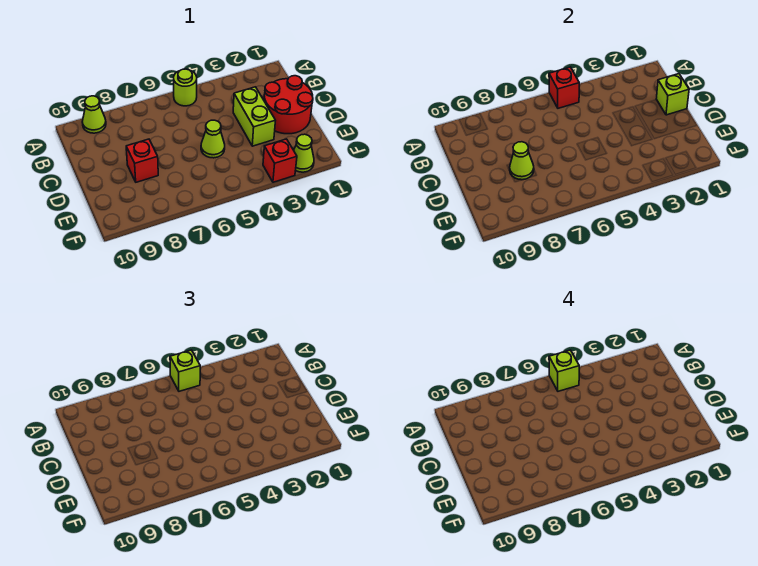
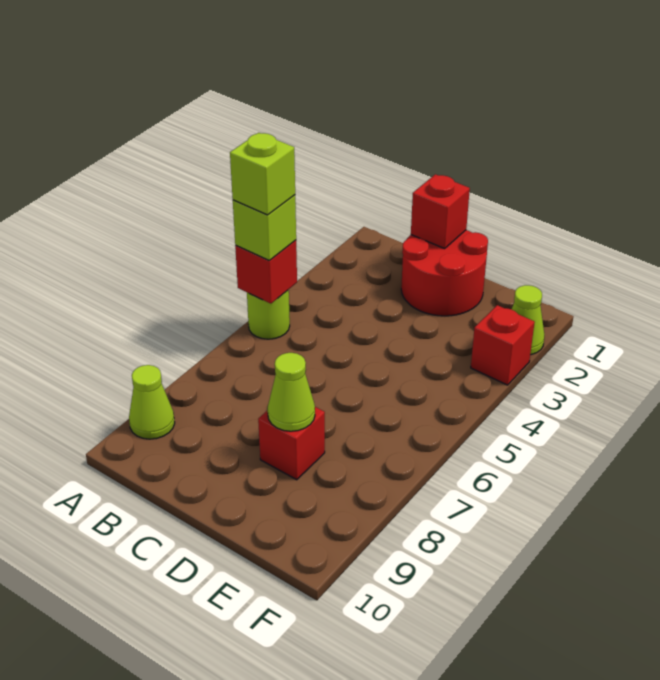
lime brick C1 level 2 -> red brick C1 level 2
lime brick C3:D3 level 1 -> none
lime cone D5 level 1 -> none

